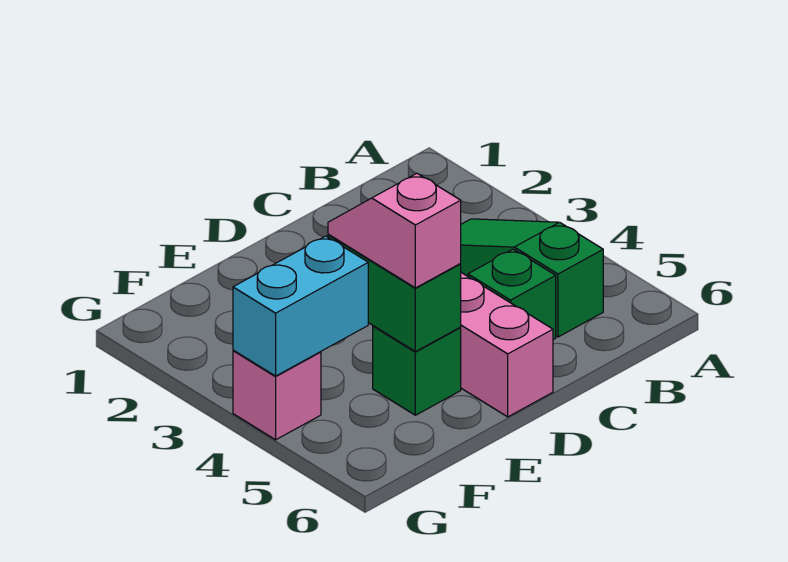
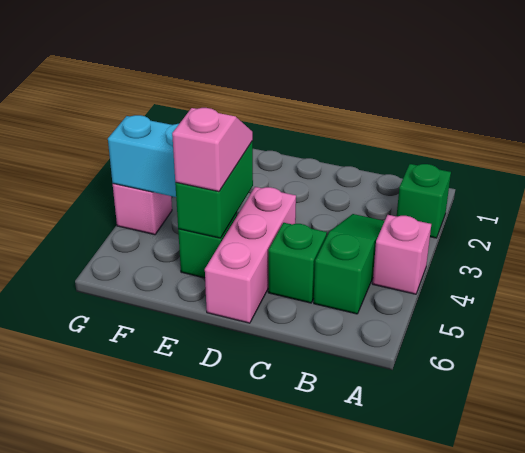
none -> green brick A2 level 1
none -> pink brick A4 level 1

